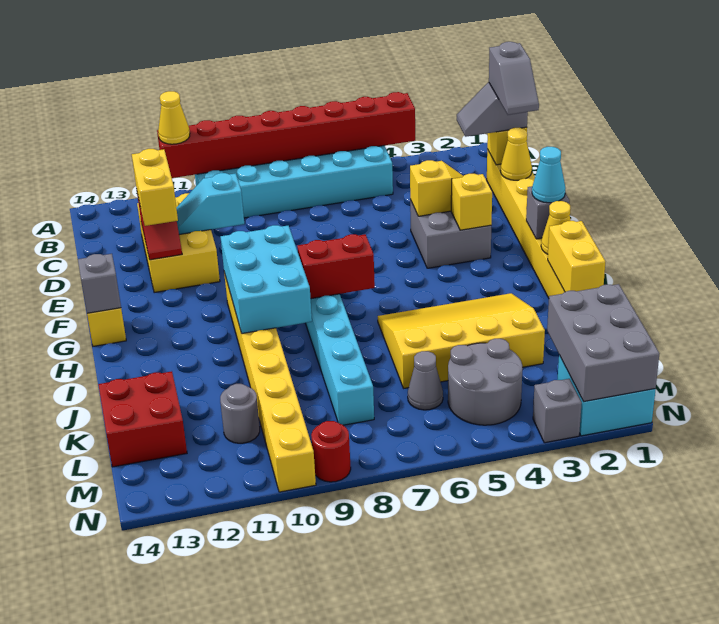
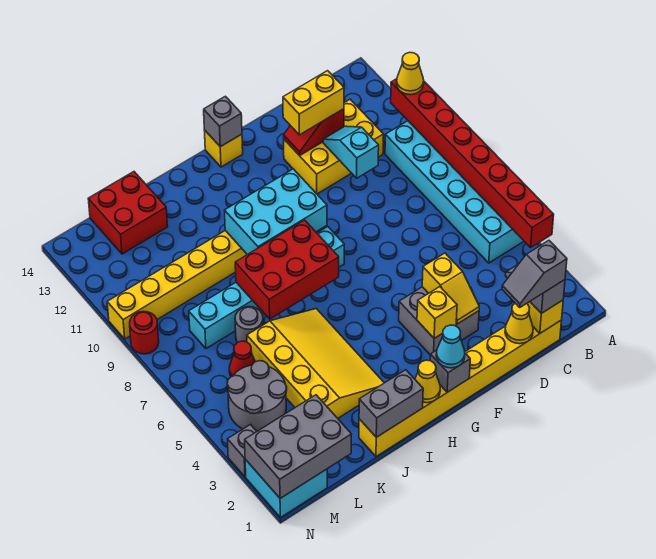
red brick H7:H8 level 2 -> red brick H7:J8 level 2
yellow brick I1:J1 level 2 -> grey brick I1:J1 level 2
grey cone L6 level 1 -> red cone L6 level 1
grey round brick L11 level 1 -> grey round brick K7 level 1

